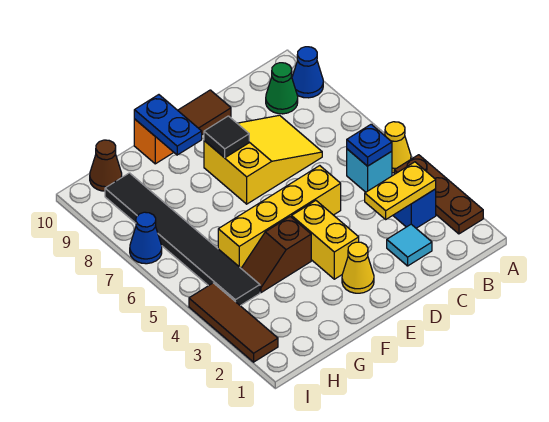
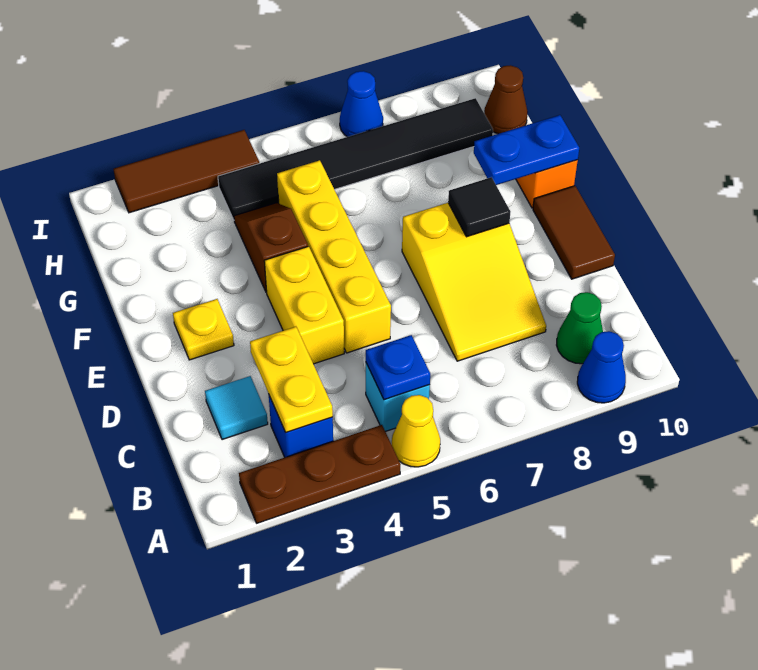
yellow cone E2 level 1 -> yellow plate E2 level 1
yellow brick E3:E4 level 1 -> yellow brick D4:E4 level 1

